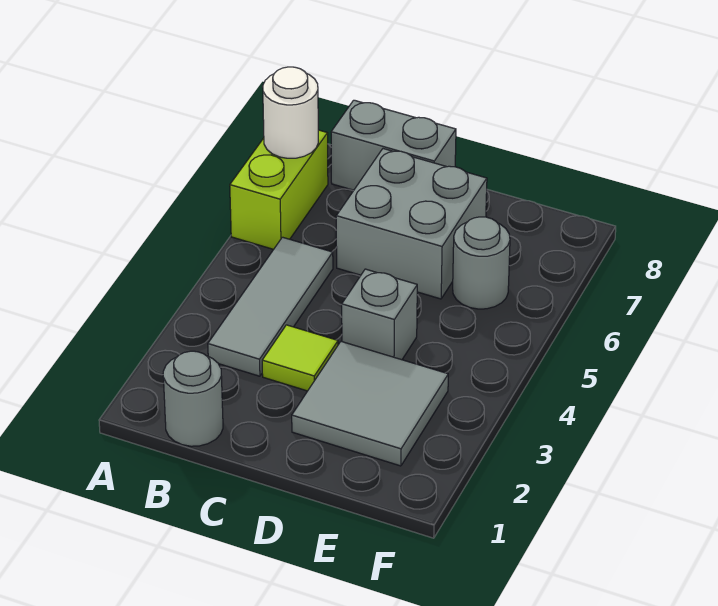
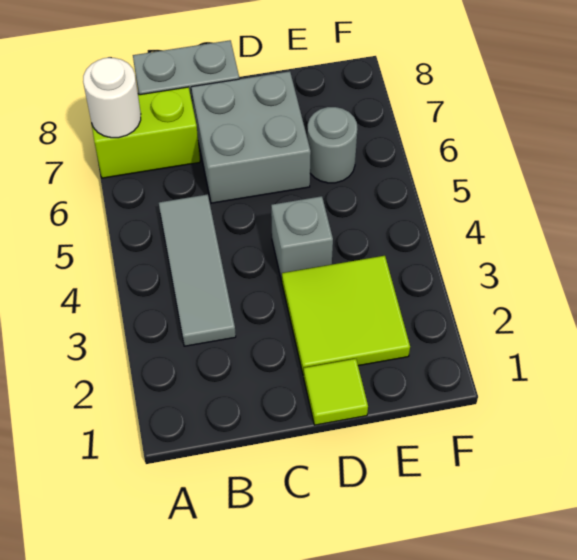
lime brick A6:A7 level 1 -> lime brick A7:B7 level 1
grey round brick B1 level 1 -> none
lime tile C3 level 1 -> lime tile D1 level 1
grey tile D2:E3 level 1 -> lime tile D2:E3 level 1

